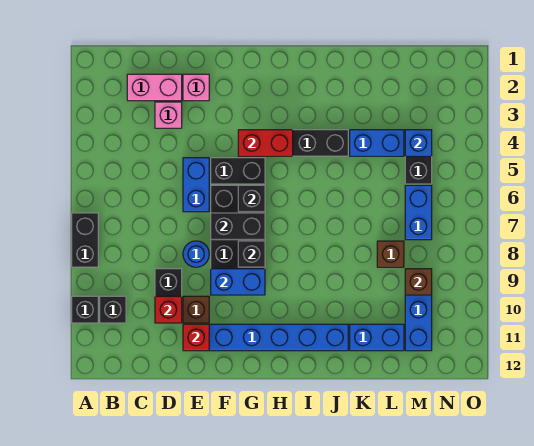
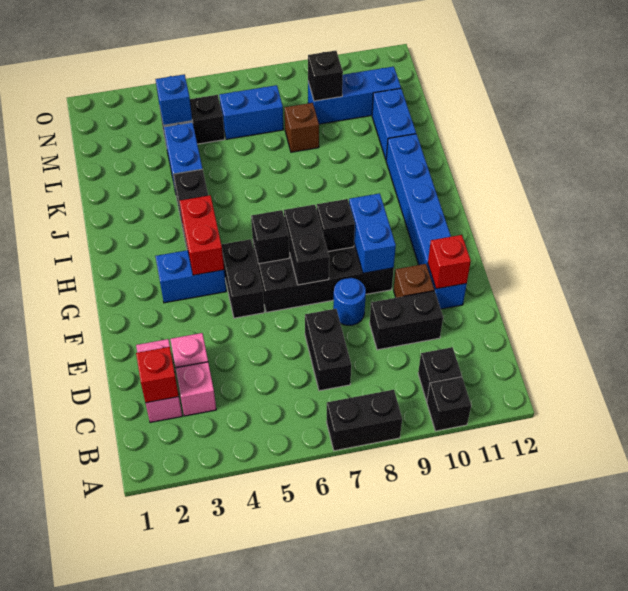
none -> black brick C7:D7 level 1
red brick D10 level 2 -> red brick C2 level 2
pink brick E2 level 1 -> pink brick C3 level 1
blue brick E5:E6 level 1 -> blue brick G3:G4 level 1
brown brick M9 level 2 -> black brick M9 level 2

